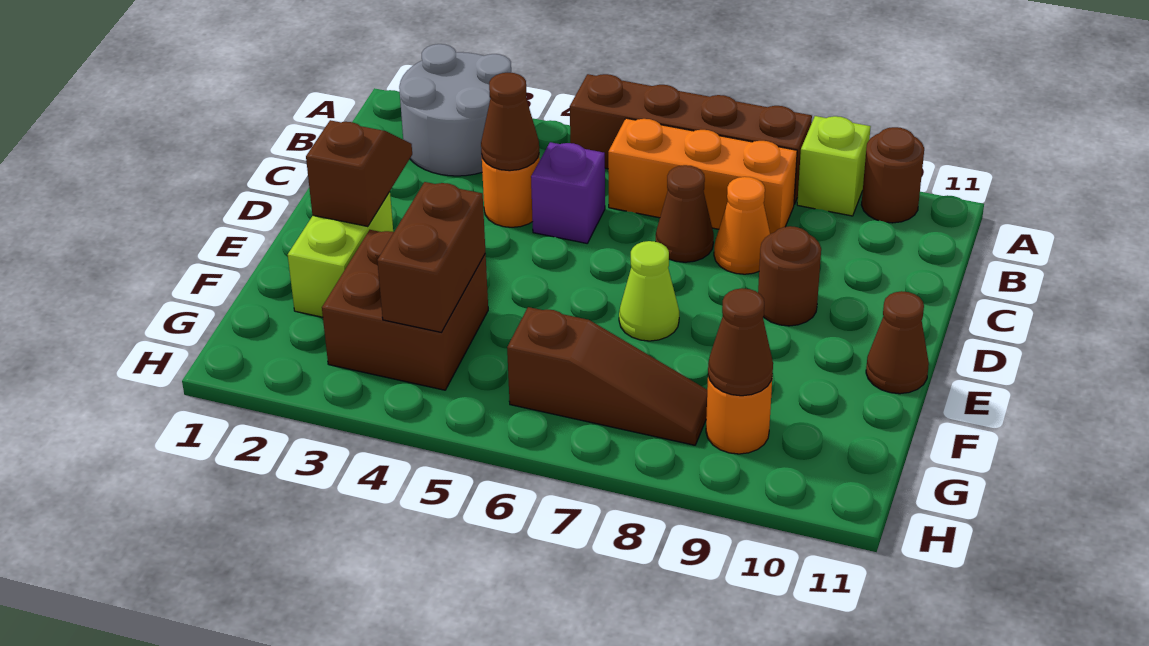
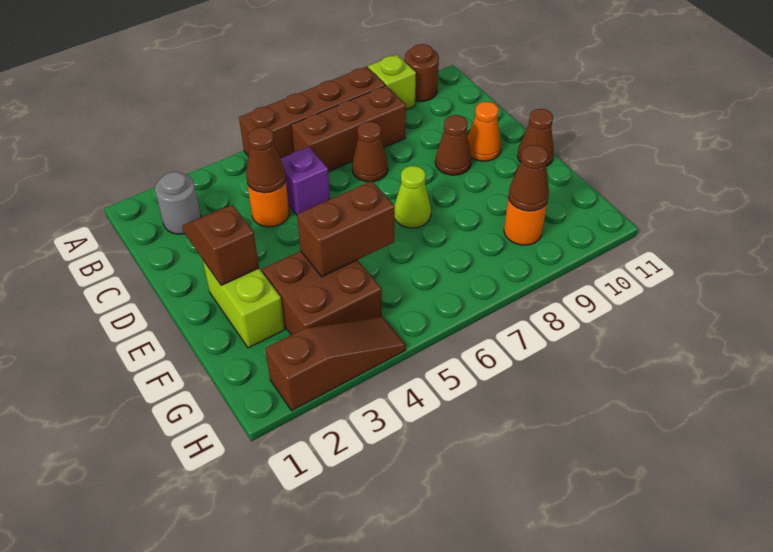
grey round brick A2:B3 level 1 -> grey round brick B2 level 1
orange brick B6:B8 level 1 -> brown brick B6:B8 level 1
orange cone C8 level 1 -> orange cone D10 level 1
brown round brick D9 level 1 -> brown cone D9 level 1
brown brick F4:G4 level 2 -> brown brick F4:F5 level 2
brown slope G6:G8 level 1 top 6 -> brown slope H2:H4 level 1 top 2

